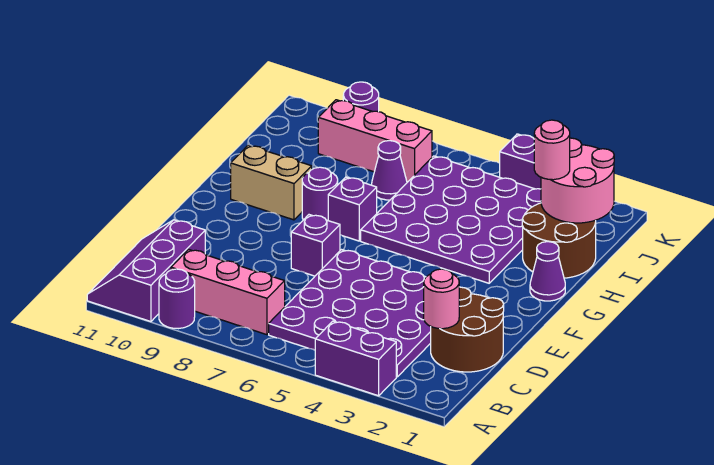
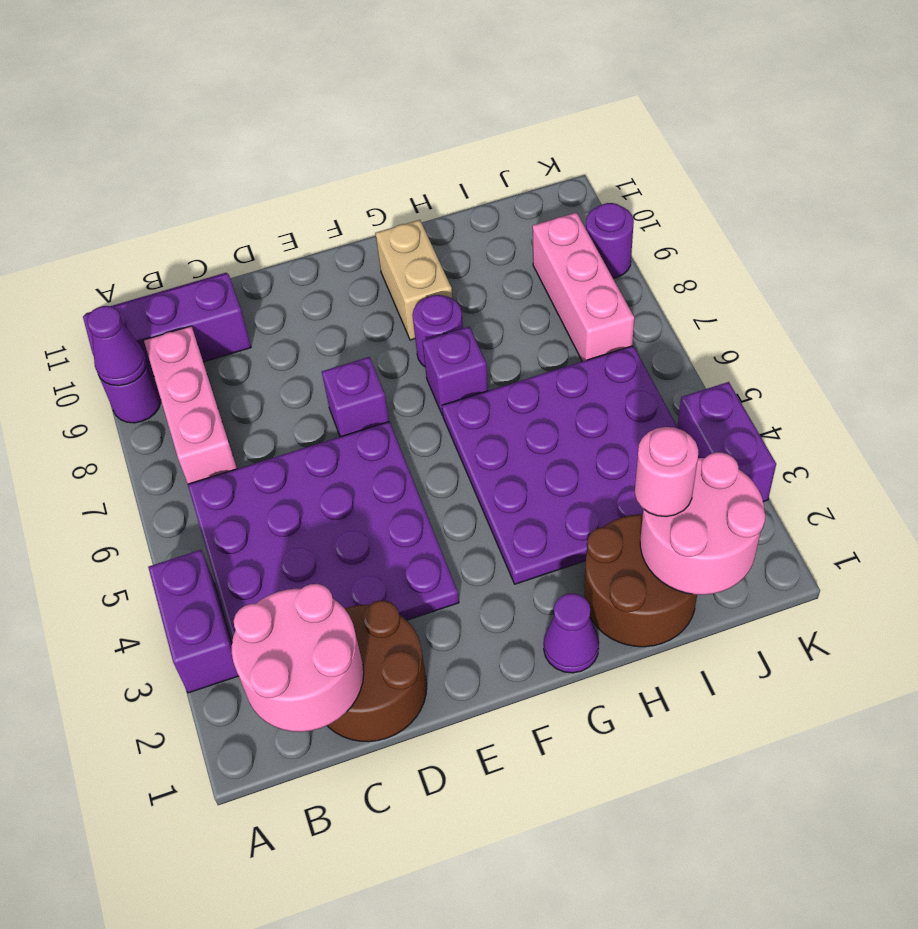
pink round brick C2 level 2 -> pink round brick B1:C2 level 2
purple cone I7 level 1 -> purple cone A9 level 2

